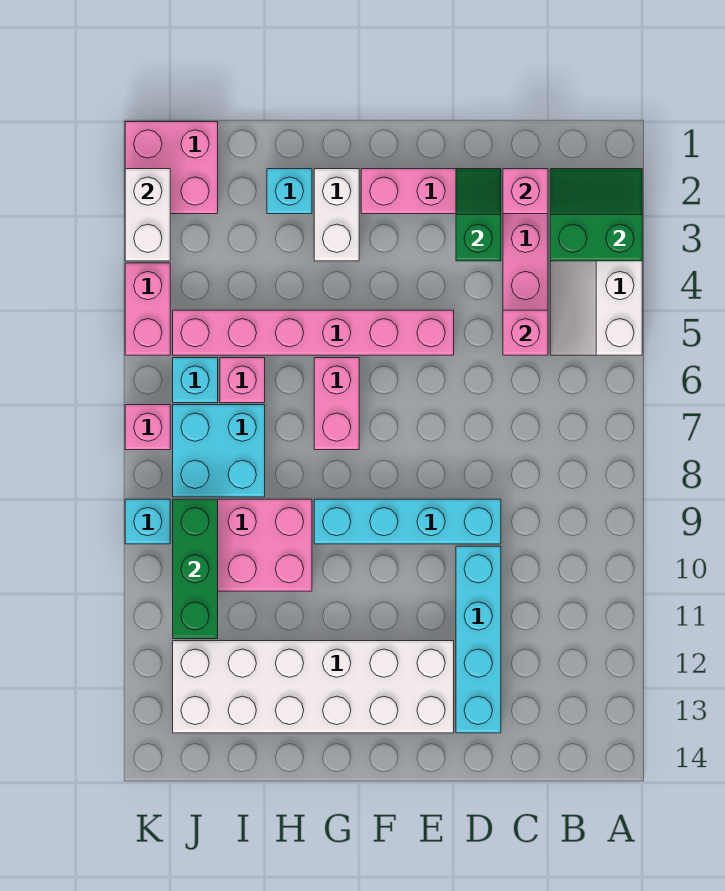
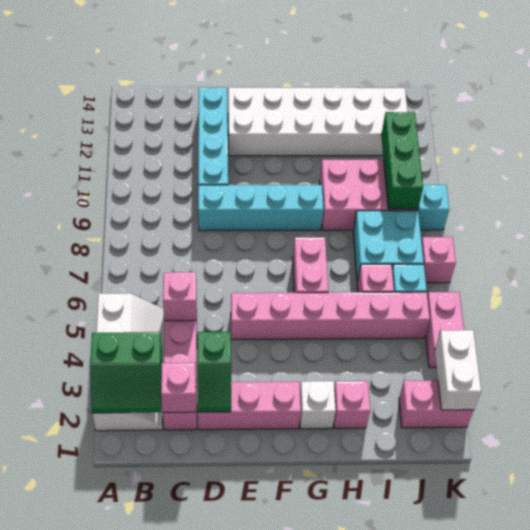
white brick G2:G3 level 1 -> white brick G2 level 1
cyan brick H2 level 1 -> pink brick H2 level 1
pink brick J1:K2 level 1 -> pink brick J2:K2 level 1

